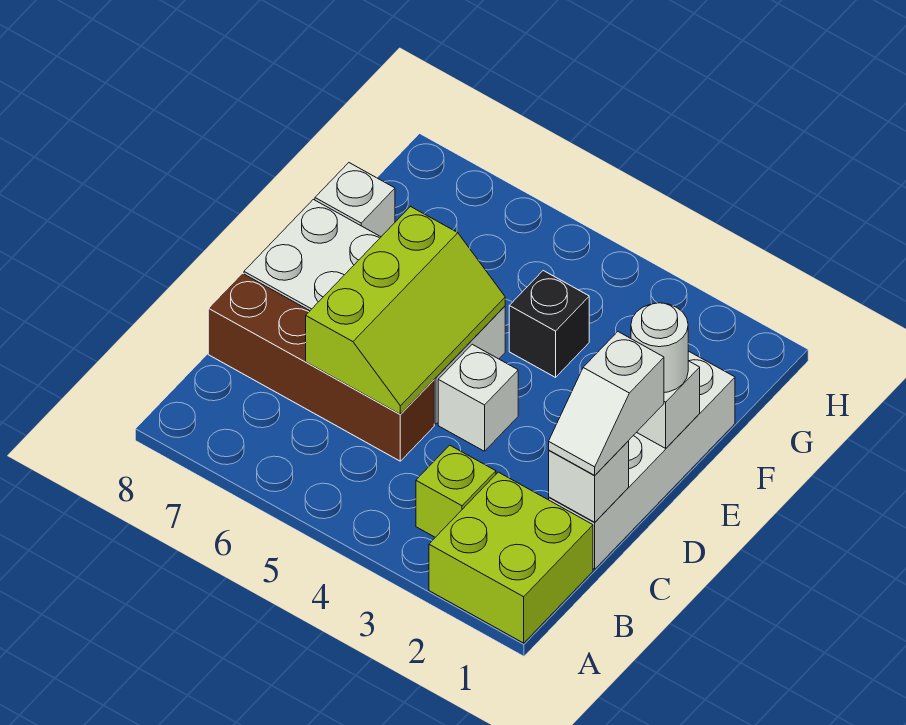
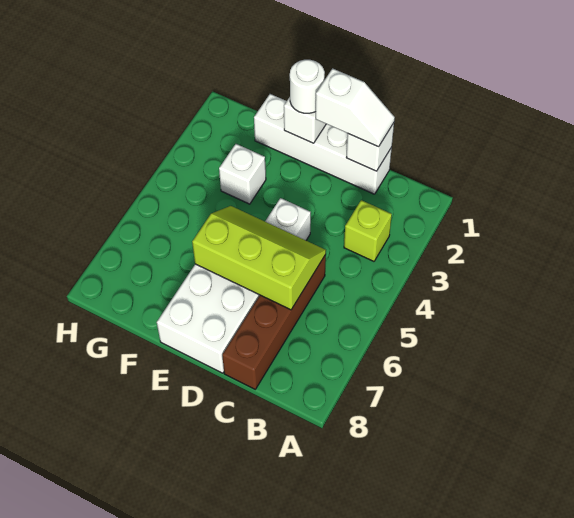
lime brick A1:B2 level 1 -> none
black brick F4 level 1 -> none
white brick F8 level 1 -> white brick F3 level 1

